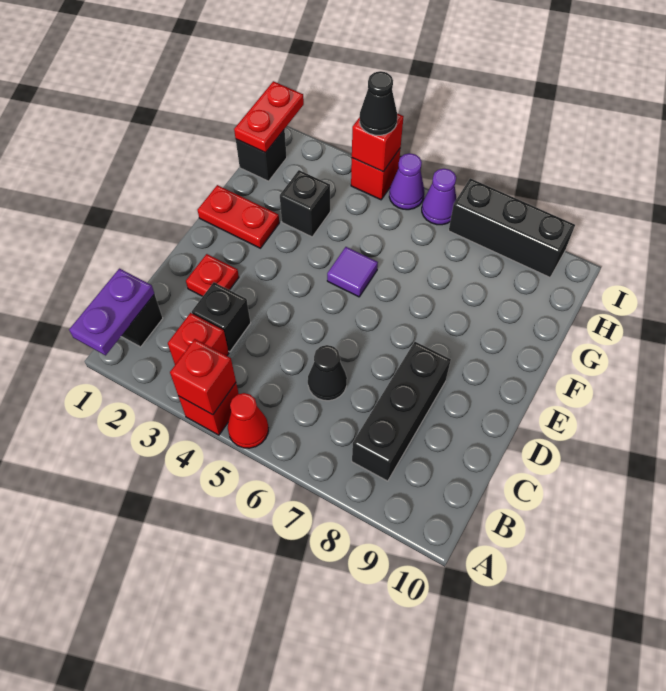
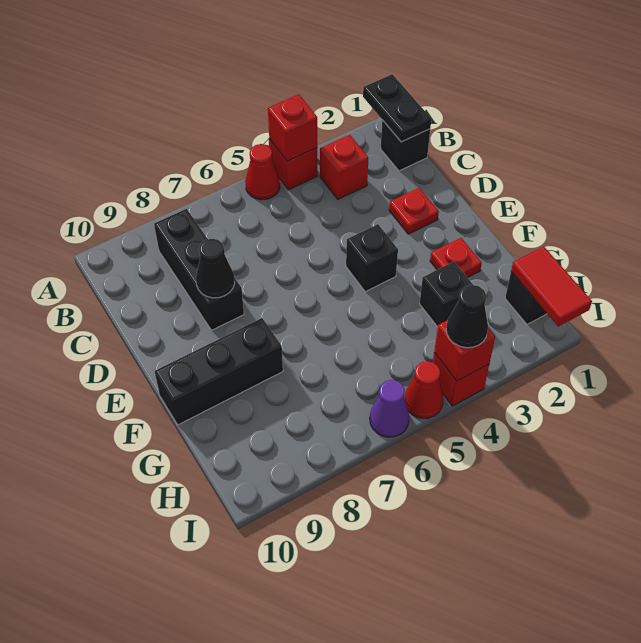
purple plate A1:B1 level 2 -> black plate A1:B1 level 2
black brick C3 level 1 -> black brick E4 level 1
black cone C6 level 1 -> black cone D8 level 2
red plate F1:F2 level 1 -> red plate F2 level 1
purple tile F5 level 1 -> none
red plate H1:I1 level 2 -> red tile H1:I1 level 2
purple cone I5 level 1 -> red cone I5 level 1
black brick I7:I9 level 1 -> black brick F8:F10 level 1

